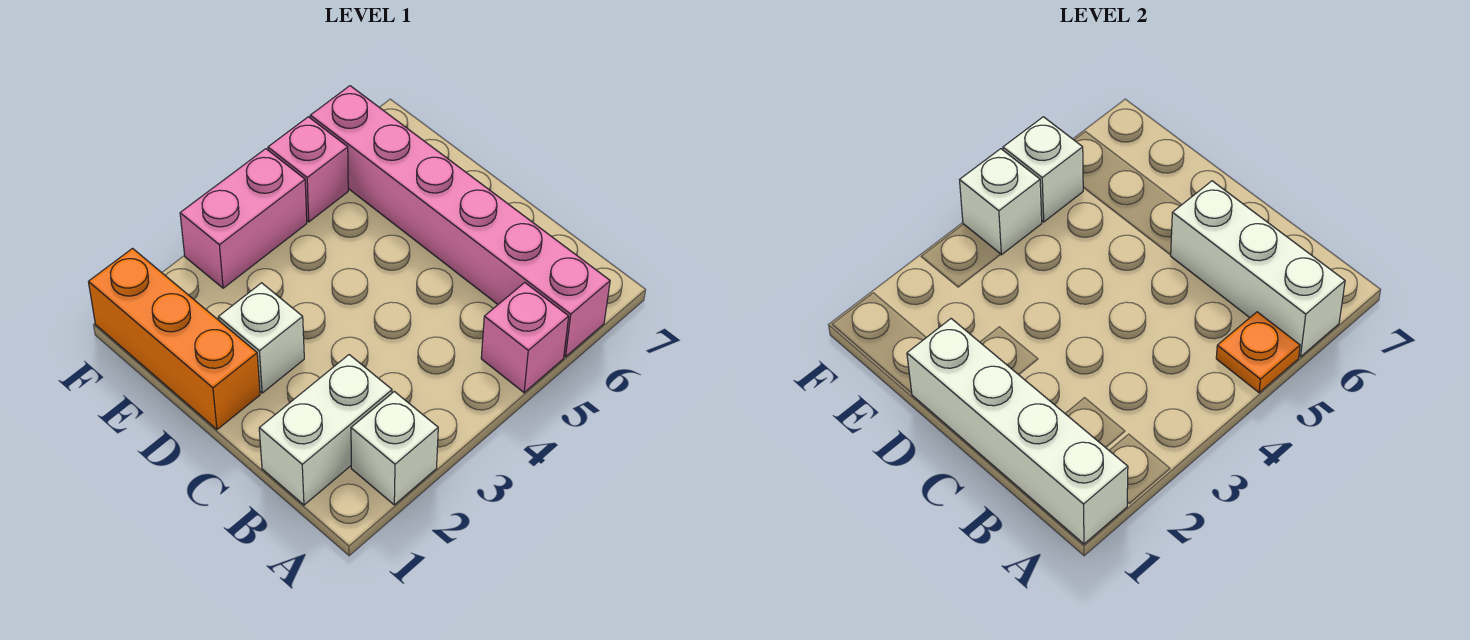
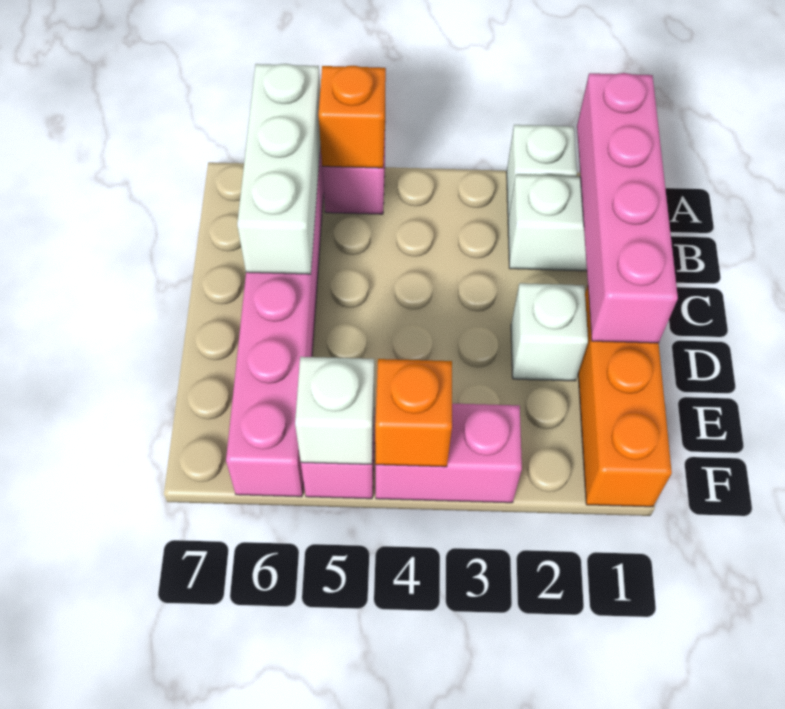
white brick A1:D1 level 2 -> pink brick A1:D1 level 2
orange plate A5 level 2 -> orange brick A5 level 2
white brick F4 level 2 -> orange brick F4 level 2

